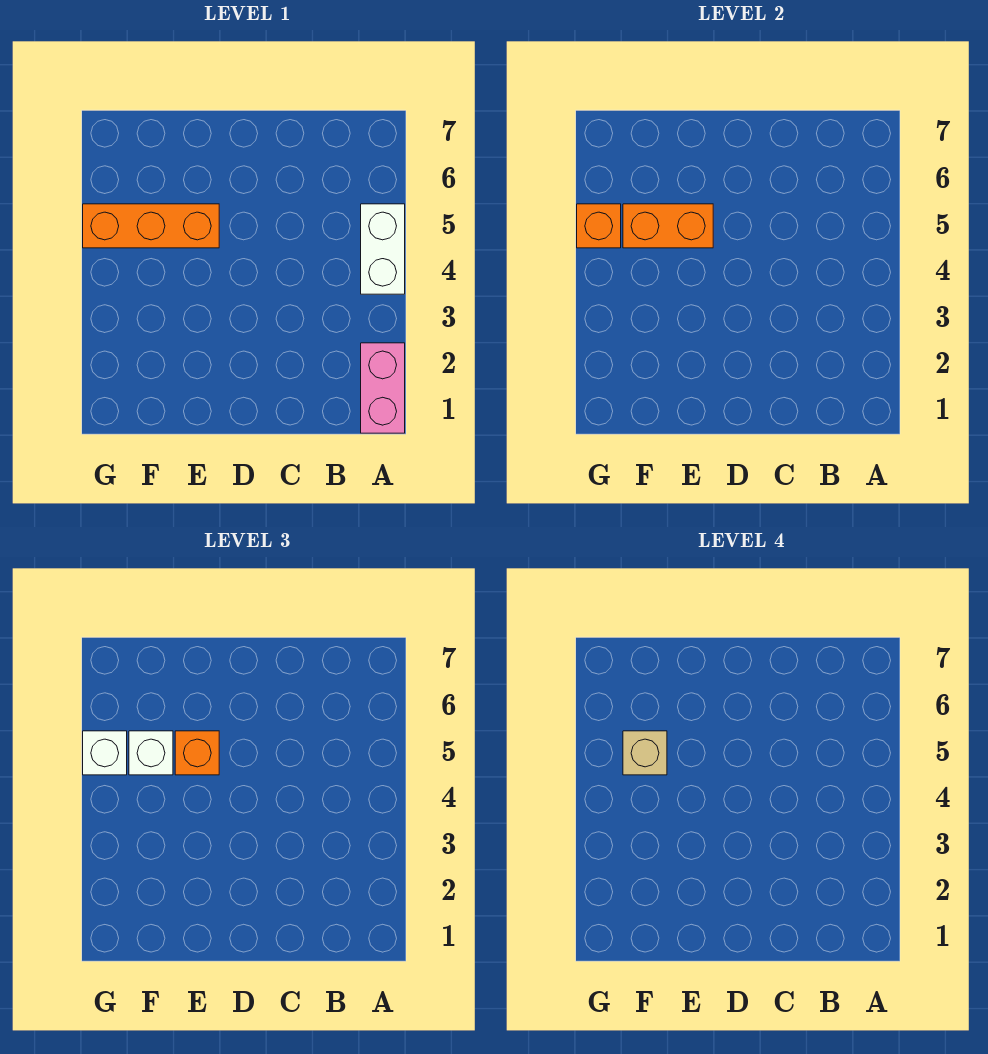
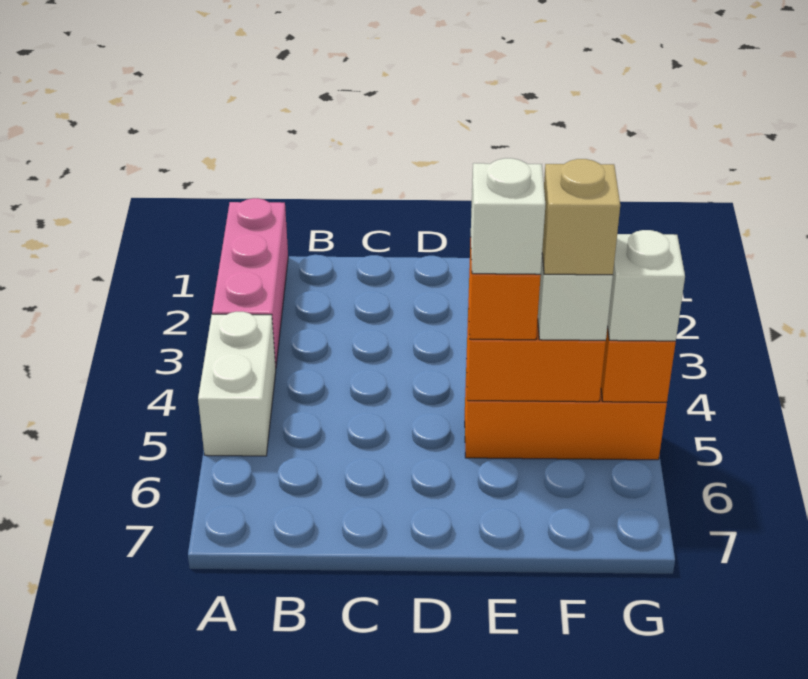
pink brick A1:A2 level 1 -> pink brick A1:A3 level 1
none -> white brick E5 level 4

